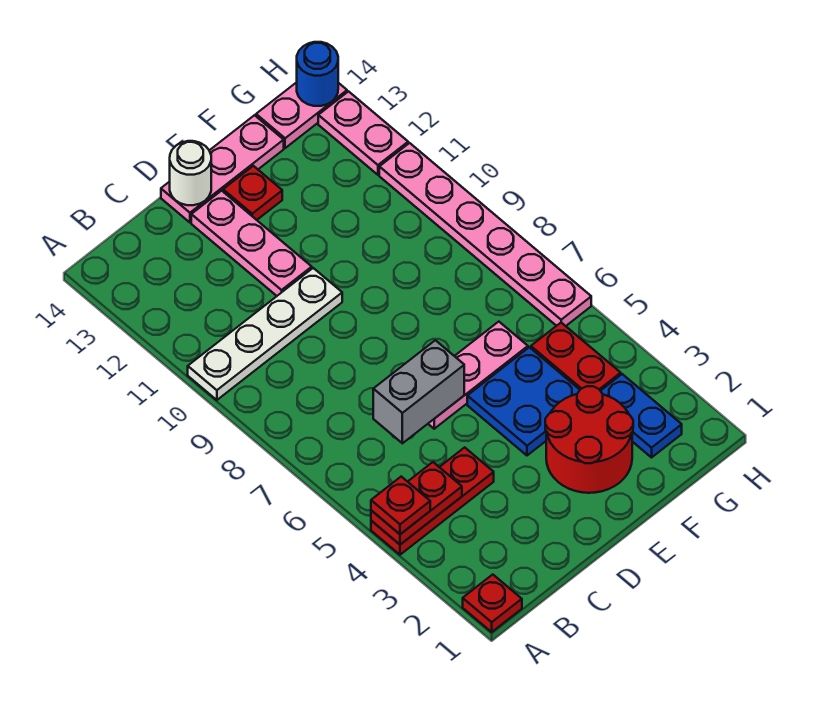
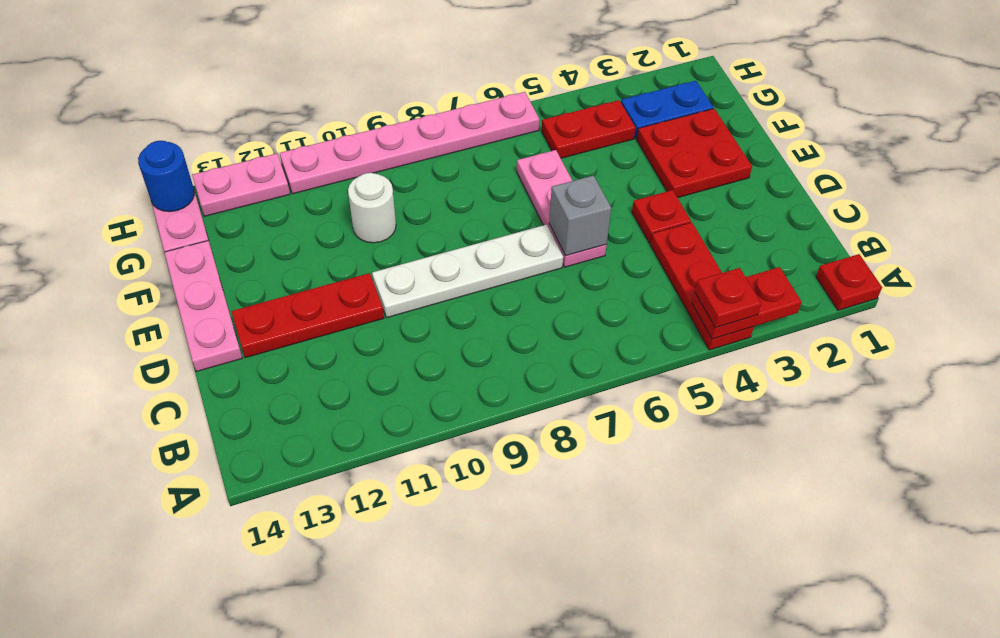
red plate A4:B4 level 2 -> red plate A3:A4 level 2
white plate A10:D10 level 1 -> white plate D7:D10 level 1
grey brick C6:D6 level 2 -> grey brick D6 level 2
pink plate D11:D13 level 1 -> red plate D11:D13 level 1
white round brick D14 level 2 -> white round brick F10 level 1
red round brick E2:F3 level 1 -> red plate E2:F3 level 1
blue plate E4:F5 level 1 -> none
red plate E13 level 1 -> red plate D4 level 1

